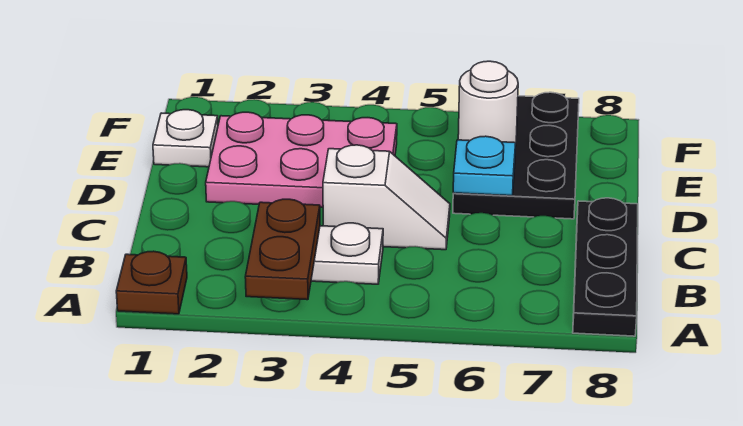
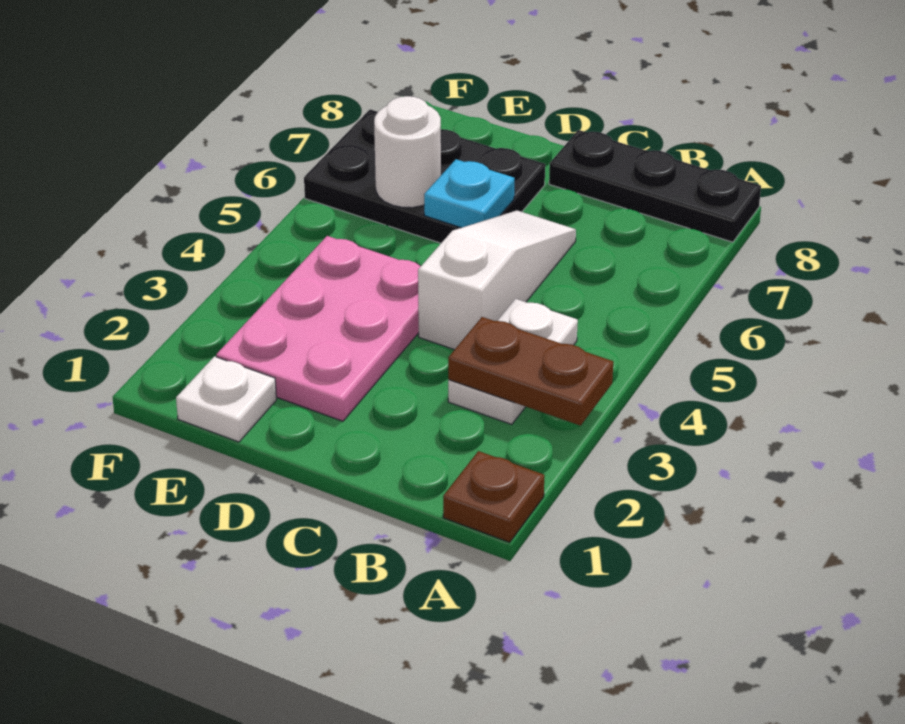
white slope C4:C5 level 1 top 4 -> white slope C4:C6 level 1 top 4

